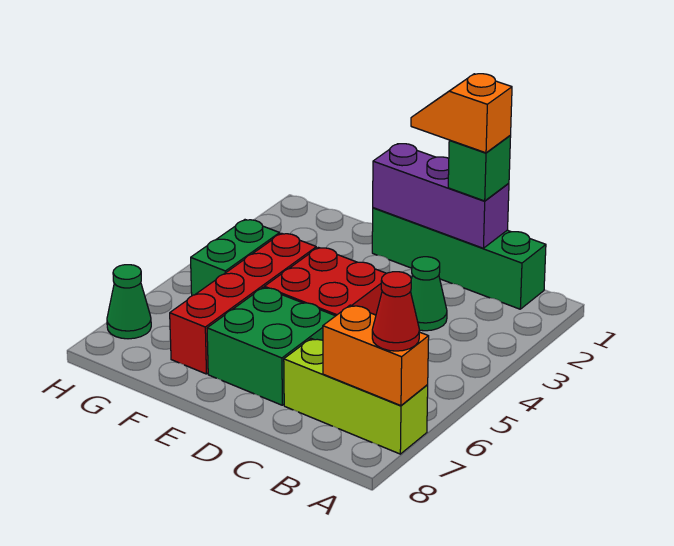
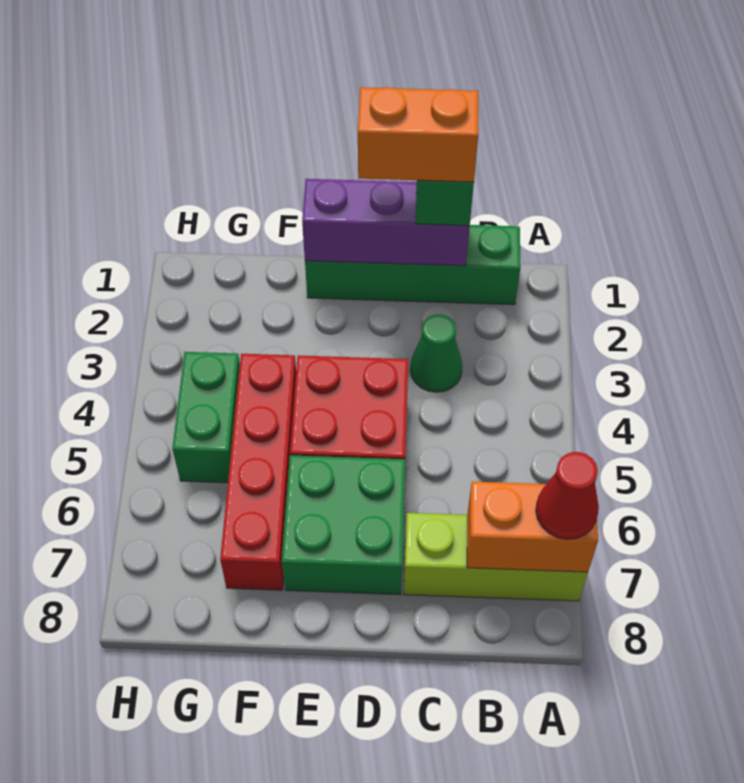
orange slope C1:D1 level 4 top C -> orange brick C1:D1 level 4
green cone H7 level 1 -> none

